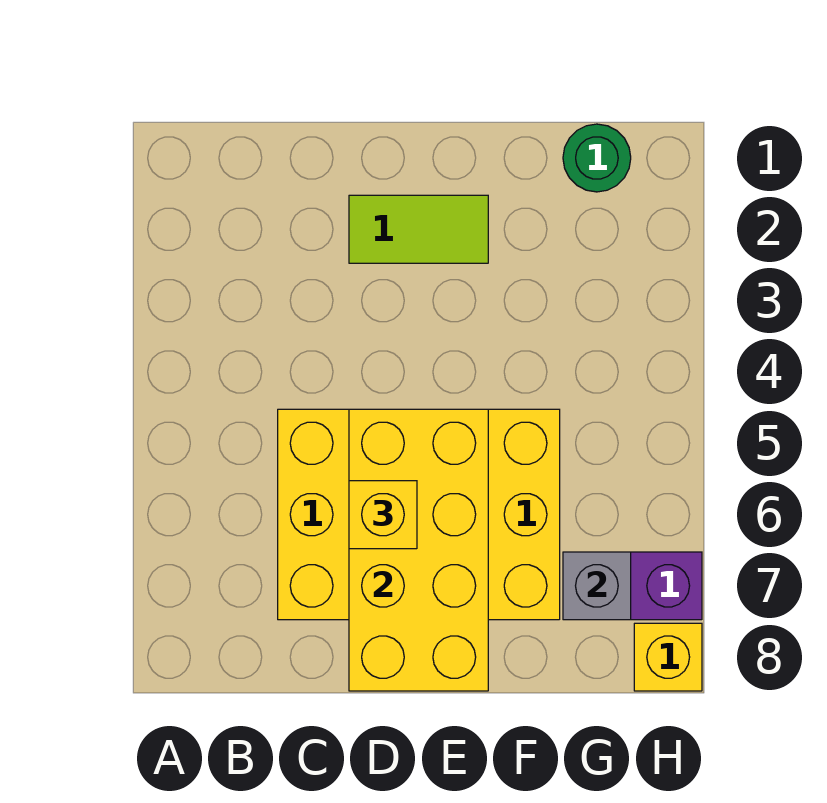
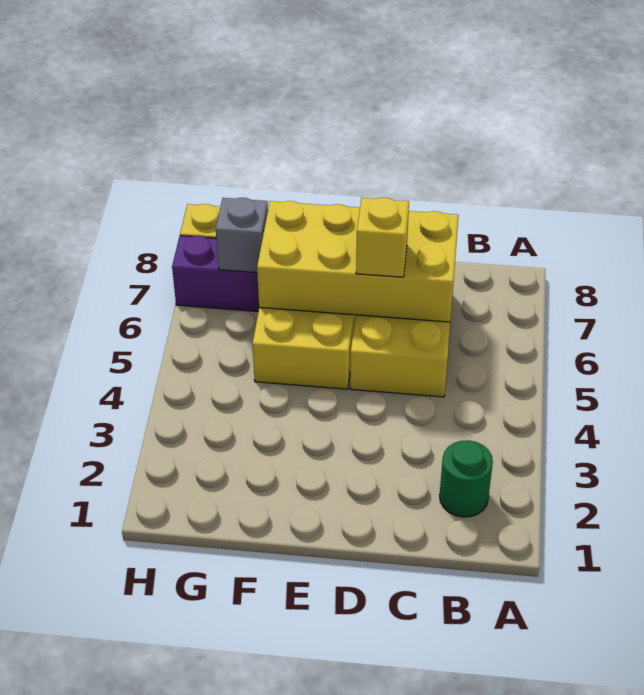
lime tile D2:E2 level 1 -> none
yellow brick D5:E8 level 2 -> yellow brick C6:F7 level 2
green round brick G1 level 1 -> green round brick B2 level 1

